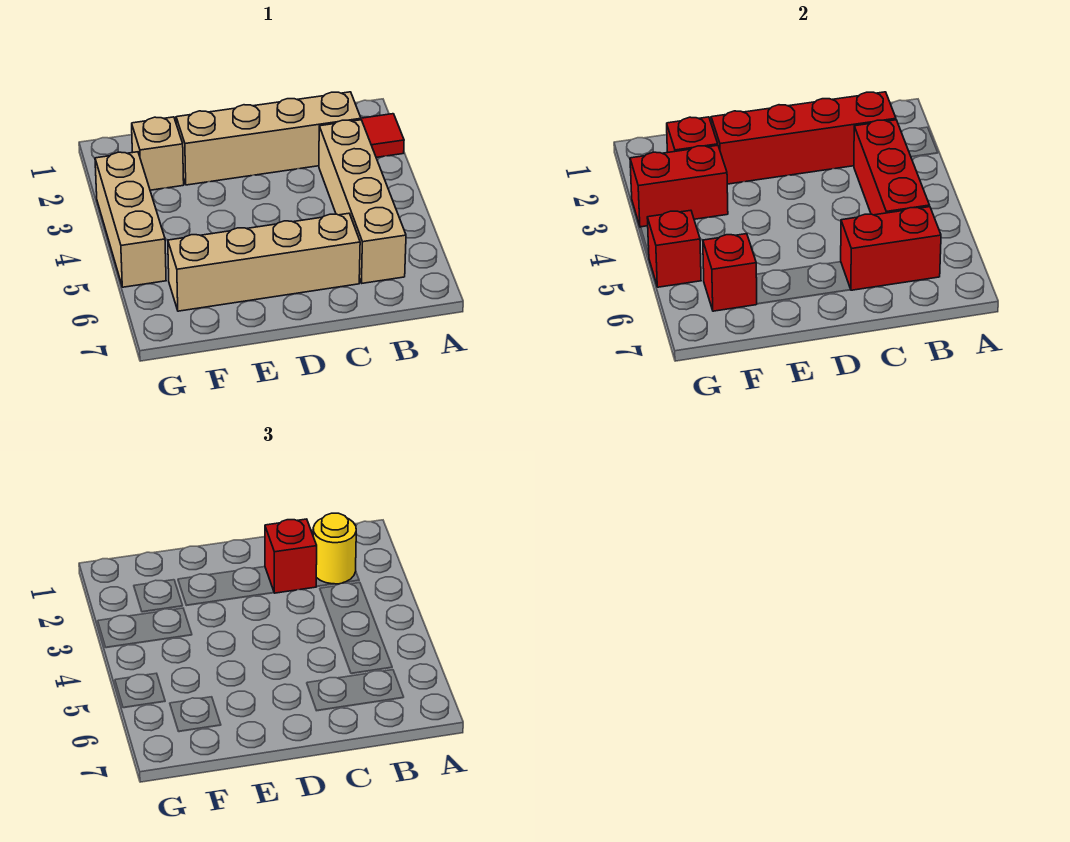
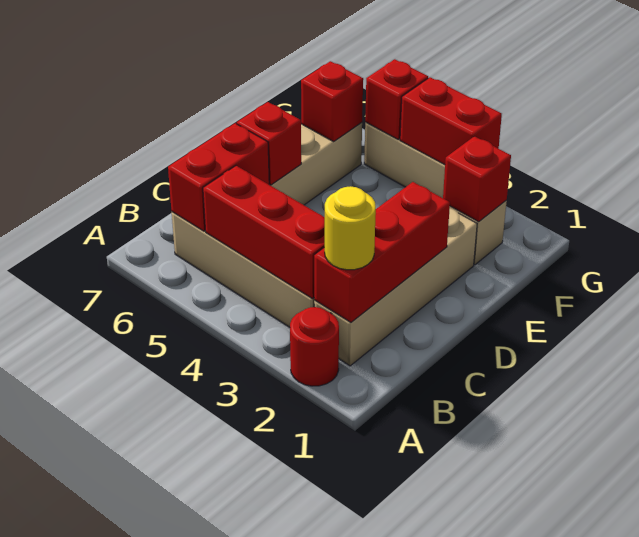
red tile A2 level 1 -> red round brick A2 level 1
red brick B2:E2 level 2 -> red brick B2:D2 level 2
red brick C2 level 3 -> red brick D6 level 2
red brick F3:G3 level 2 -> red brick G3:G4 level 2

